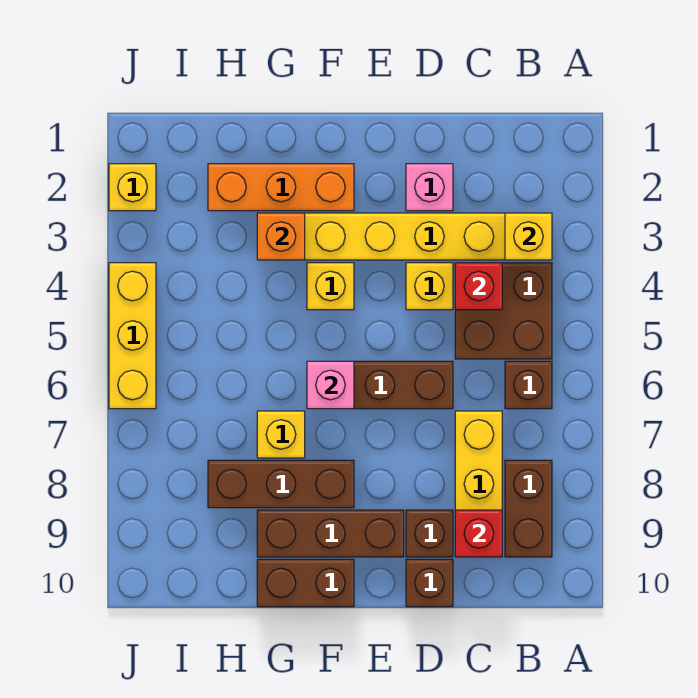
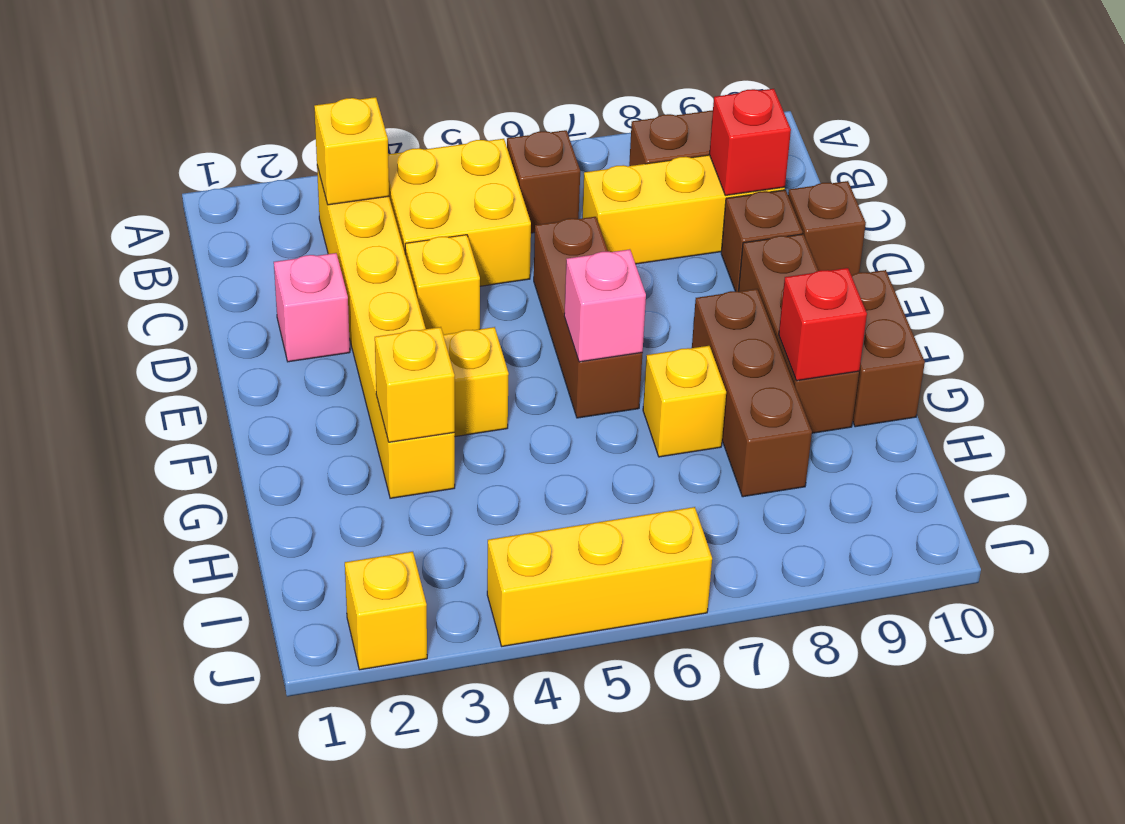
brown brick B4:C5 level 1 -> yellow brick B4:C5 level 1
red brick C4 level 2 -> red brick G9 level 2
orange brick F2:H2 level 1 -> none
orange brick G3 level 2 -> yellow brick G3 level 2

